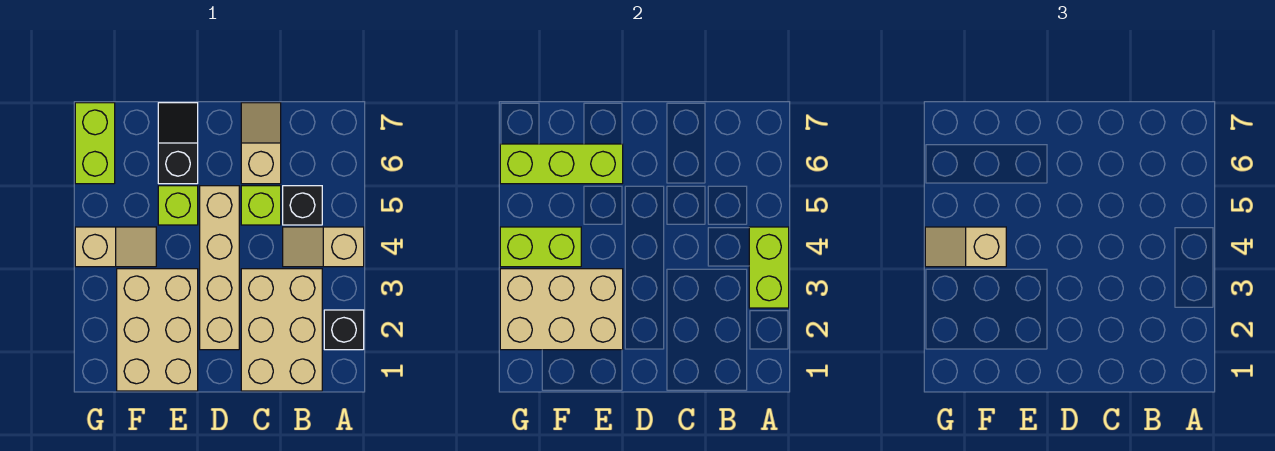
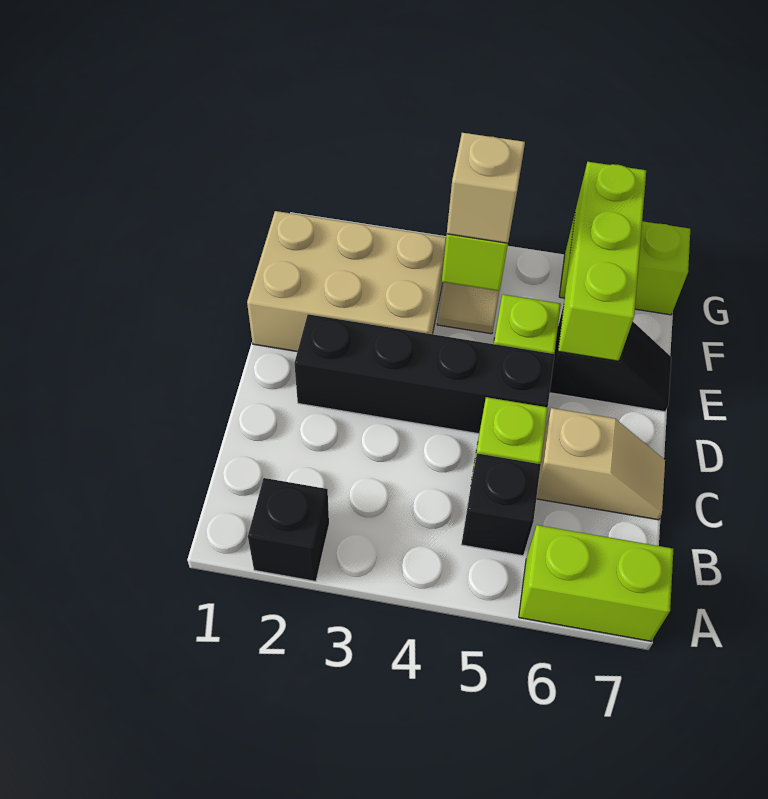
lime brick A3:A4 level 2 -> lime brick A6:A7 level 1
tan slope A4:B4 level 1 top A -> none
tan brick B1:C3 level 1 -> none
tan brick D2:D5 level 1 -> black brick D2:D5 level 1
tan brick E2:G3 level 2 -> none

